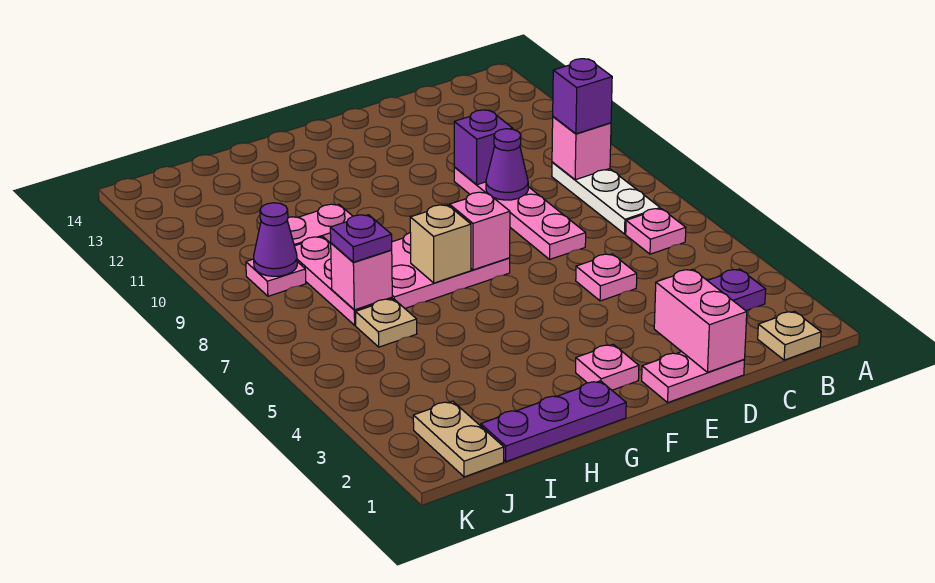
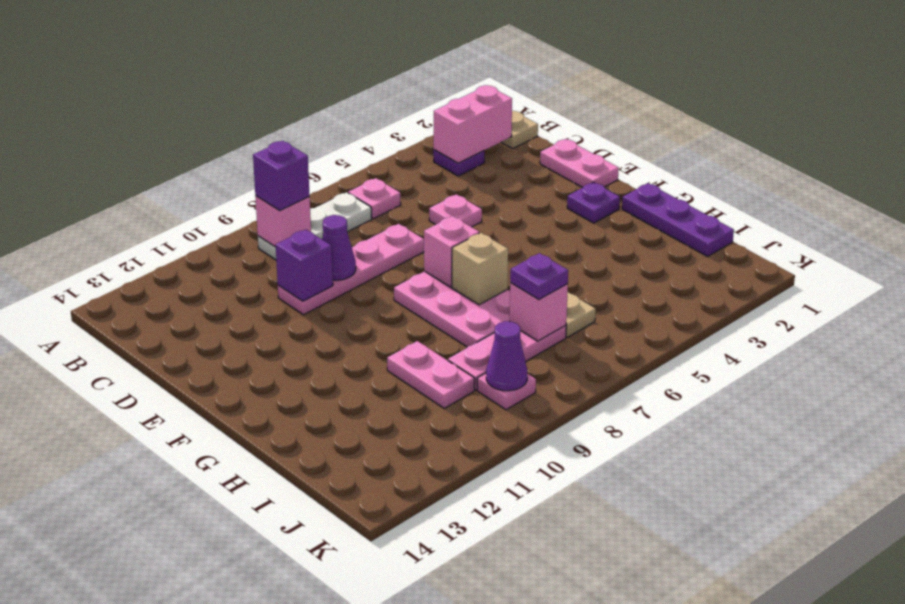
pink brick D1:D2 level 2 -> pink brick B2:B3 level 2
pink plate F2 level 1 -> purple plate F2 level 1
tan plate J1:J2 level 1 -> none

